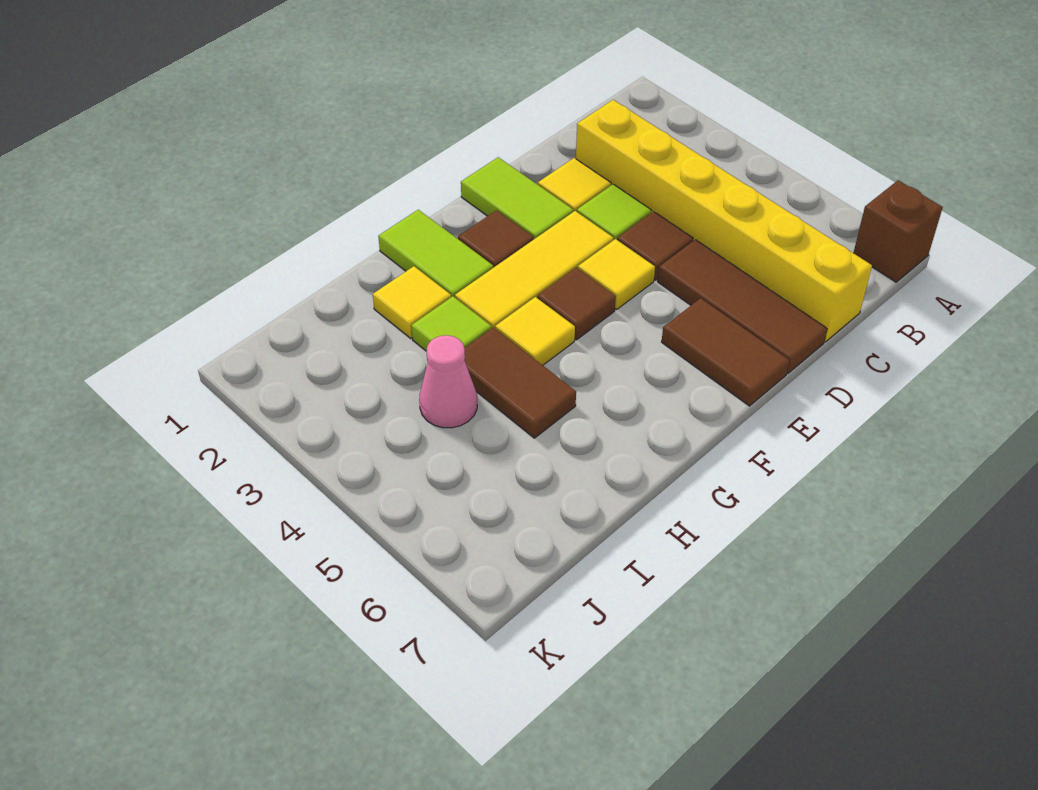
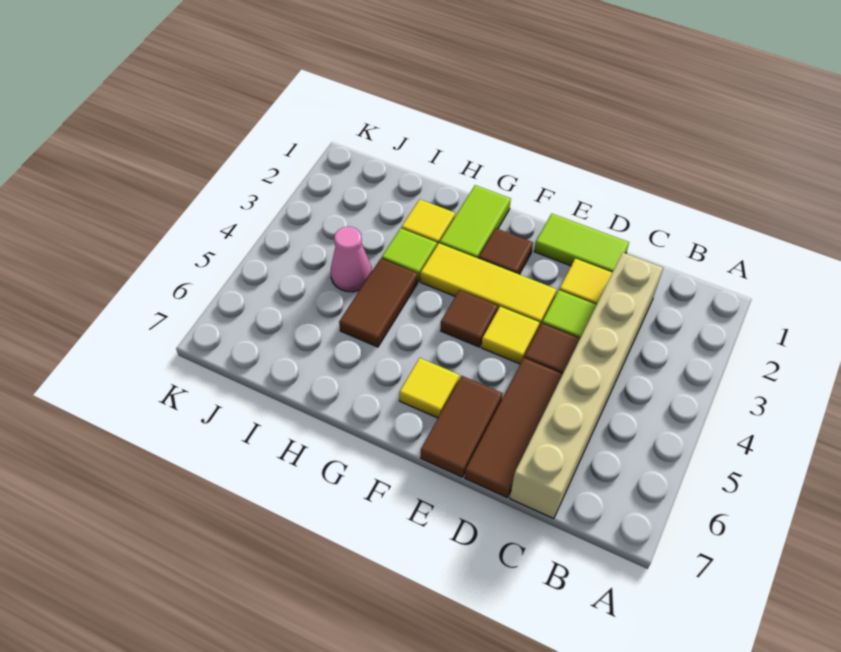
brown brick A7 level 1 -> none
yellow brick C2:C7 level 1 -> tan brick C2:C7 level 1
lime tile E1:E2 level 1 -> lime tile D1:E1 level 1
yellow tile G4 level 1 -> yellow tile F6 level 1

